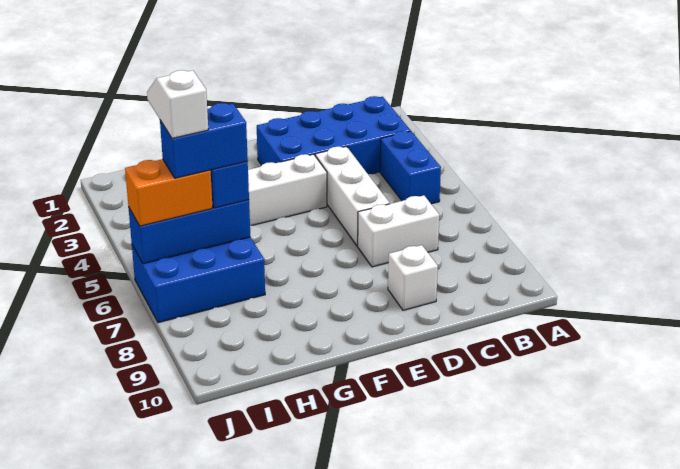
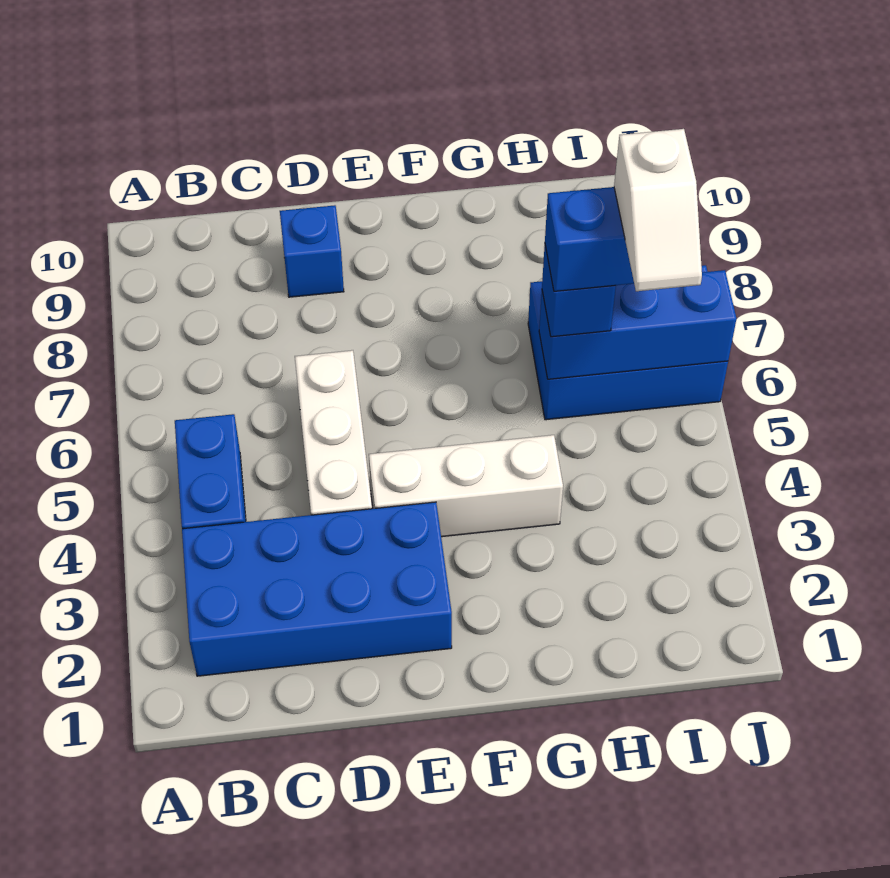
white brick C7:D7 level 1 -> none
white brick D9 level 1 -> blue brick D9 level 1
orange brick I6:J6 level 3 -> none

